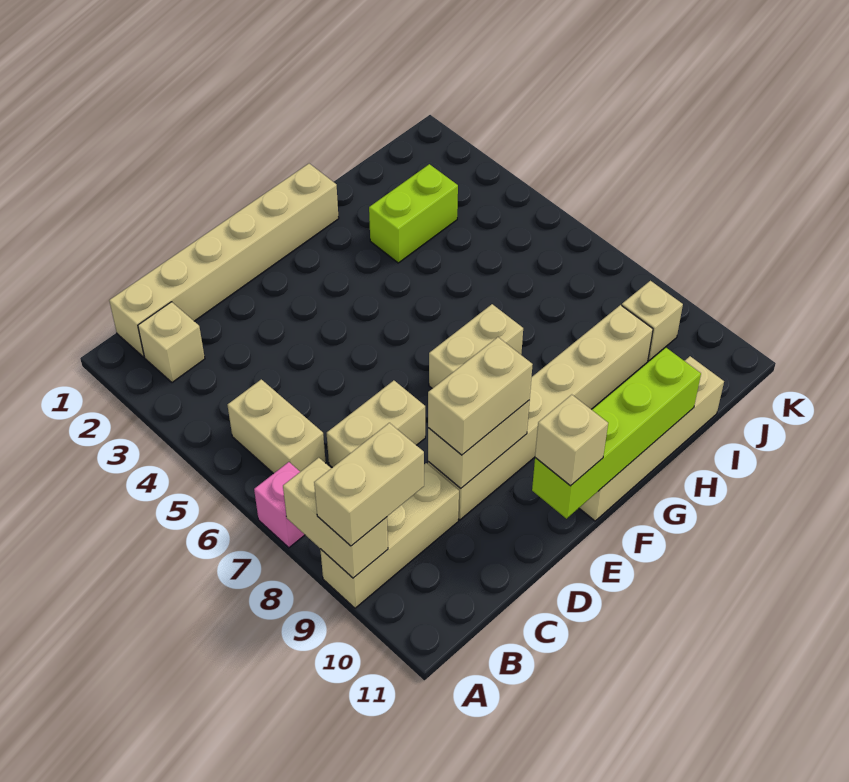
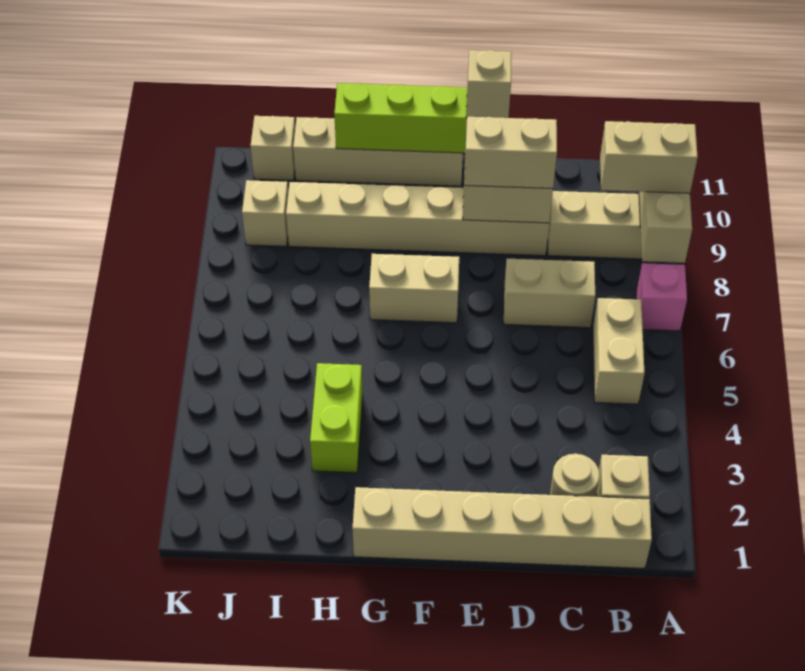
none -> tan round brick C2 level 1
lime brick H3:I3 level 1 -> lime brick H3:H4 level 1
none -> tan brick J11 level 1

